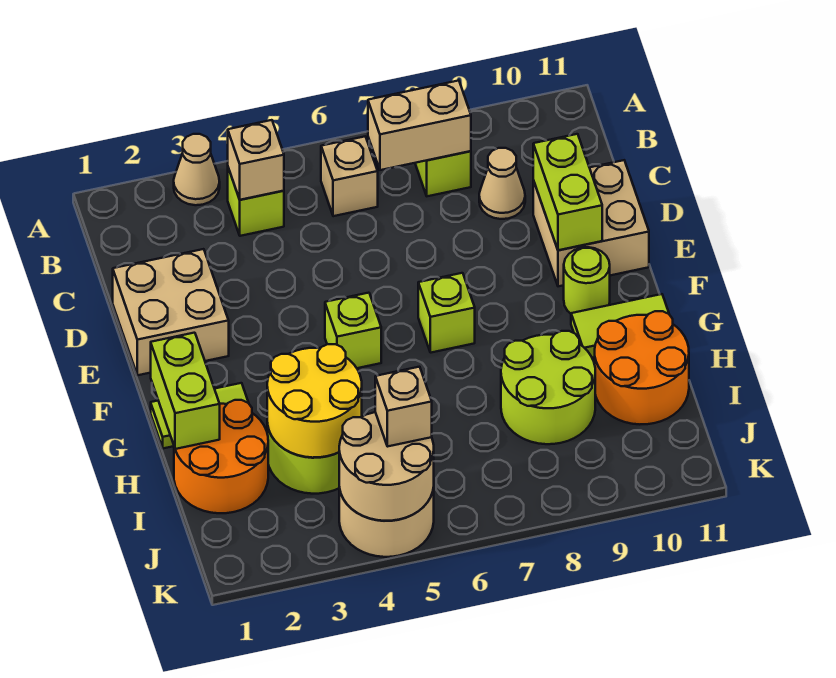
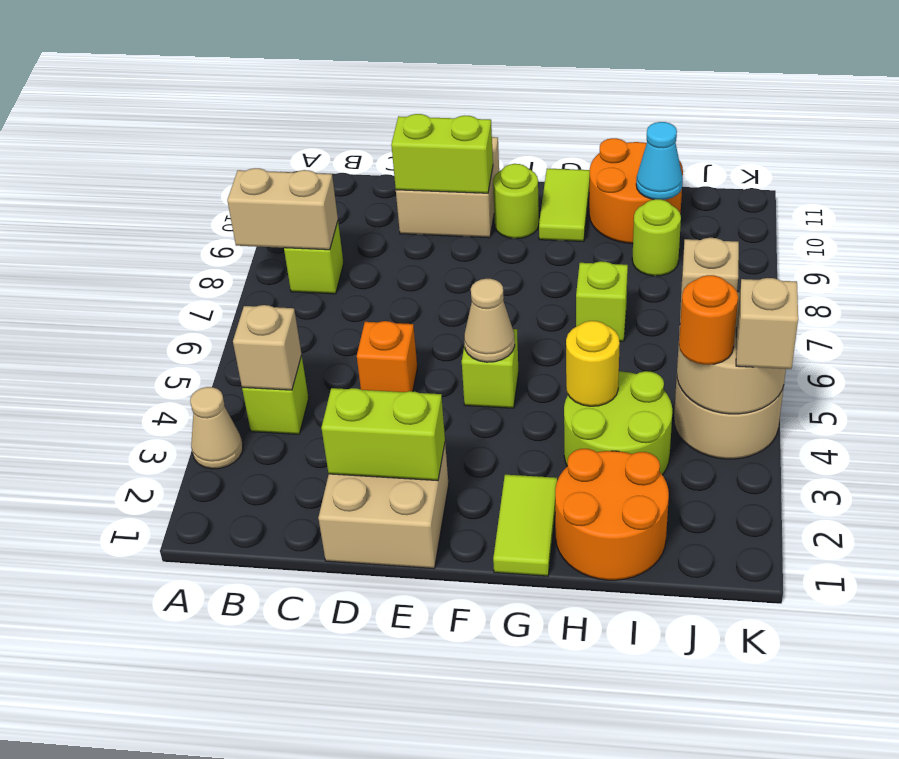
tan brick B6 level 1 -> tan brick K4 level 3
tan brick B7:B8 level 2 -> tan brick A8:B8 level 2
tan cone C9 level 1 -> tan cone F5 level 2
none -> orange brick D5 level 1
lime brick F7 level 1 -> lime brick H7 level 1
lime brick G1:H1 level 2 -> lime brick D2:E2 level 2
yellow round brick H3:I4 level 2 -> yellow round brick H4 level 2
lime round brick H8:I9 level 1 -> lime round brick I9 level 1
none -> cyan cone I10 level 2
none -> orange round brick J4 level 3

